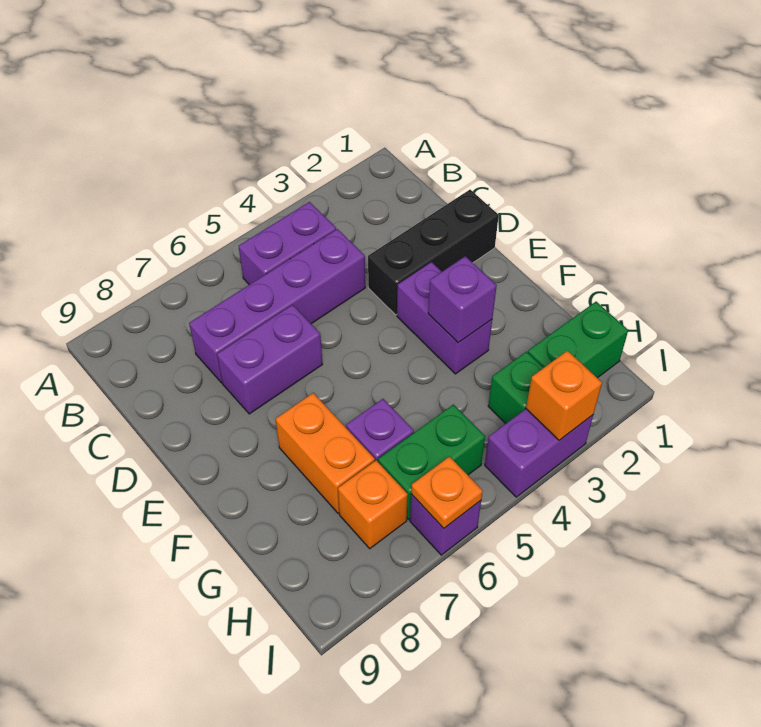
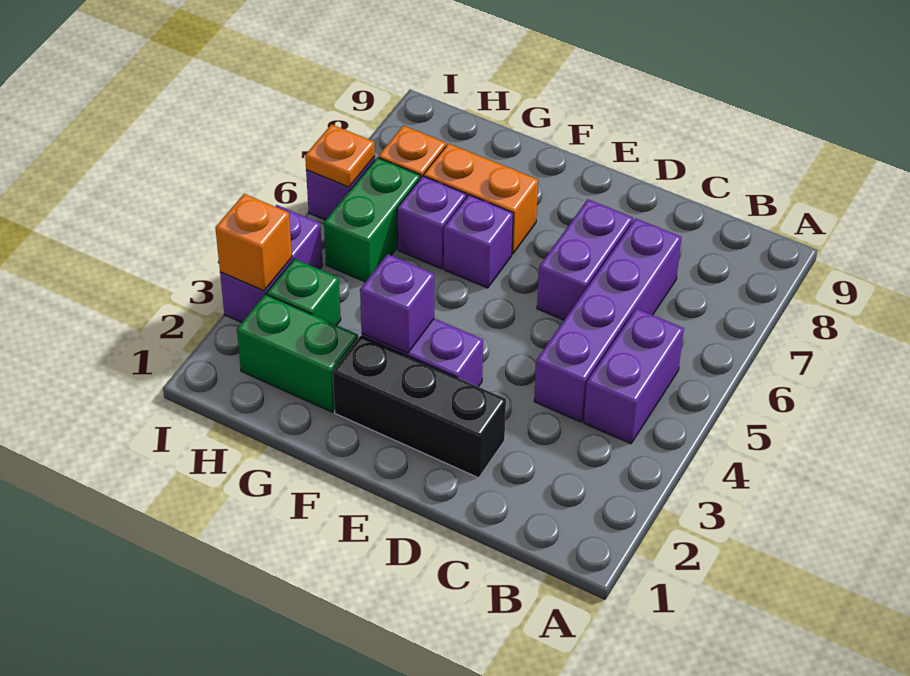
black brick D1:D3 level 1 -> black brick D2:F2 level 1
none -> purple brick F6 level 1
green brick H1:H2 level 1 -> green brick G2:H2 level 1

